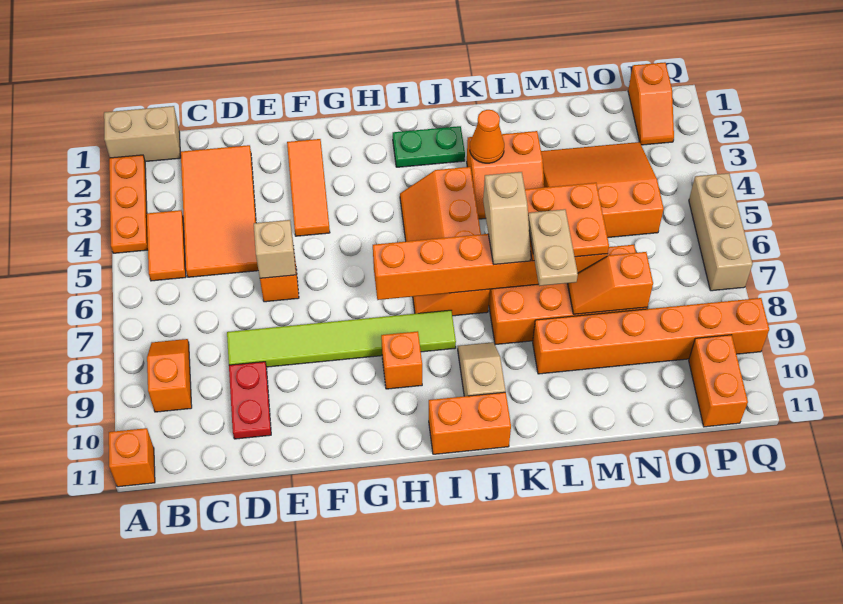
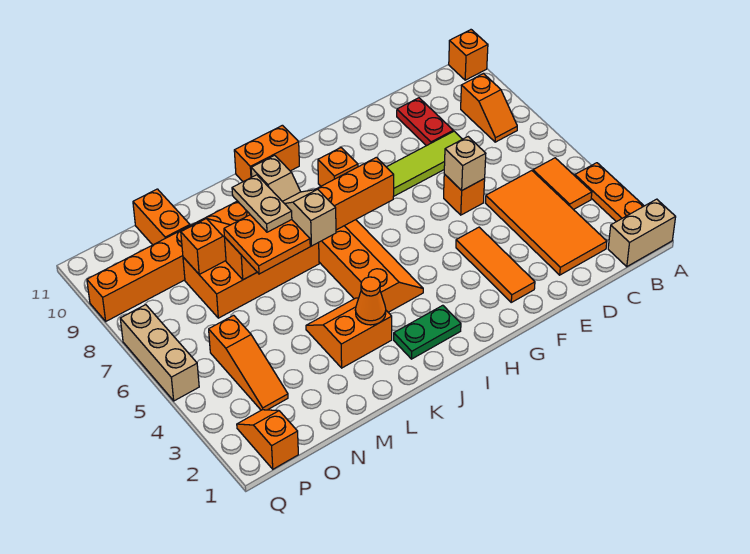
orange slope M3:O5 level 1 top 5 -> orange slope O3:O5 level 1 top 5
orange brick P10:P11 level 1 -> orange brick N10:N11 level 1

